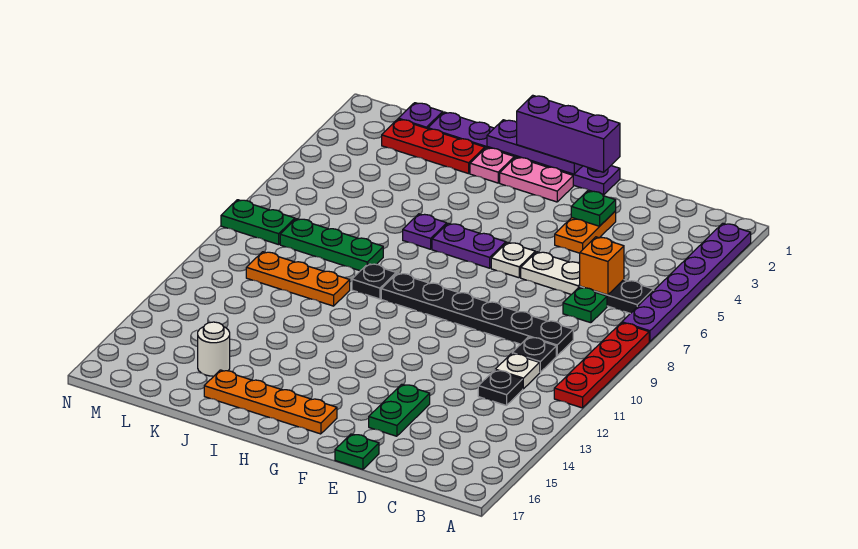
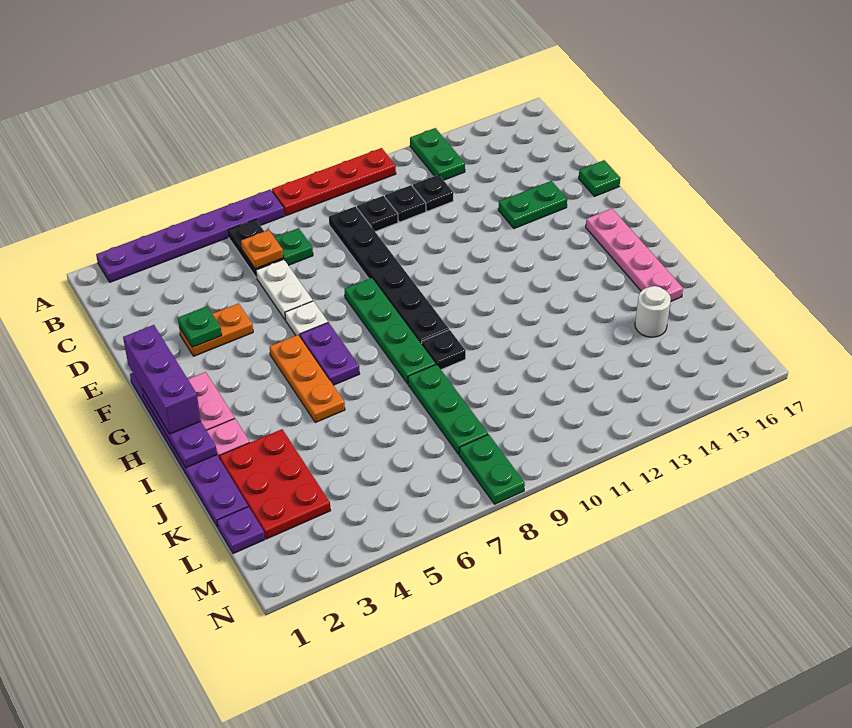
none -> green plate A13:B13 level 1
orange brick C6 level 2 -> orange plate C6 level 2
white plate C11 level 1 -> black plate C11 level 1
none -> green plate F8:I8 level 1
orange plate G16:J16 level 1 -> pink plate G16:J16 level 1
purple plate I6 level 1 -> none
red plate J2:L2 level 1 -> red plate J2:L3 level 1
orange plate J10:L10 level 1 -> orange plate G5:I5 level 1

